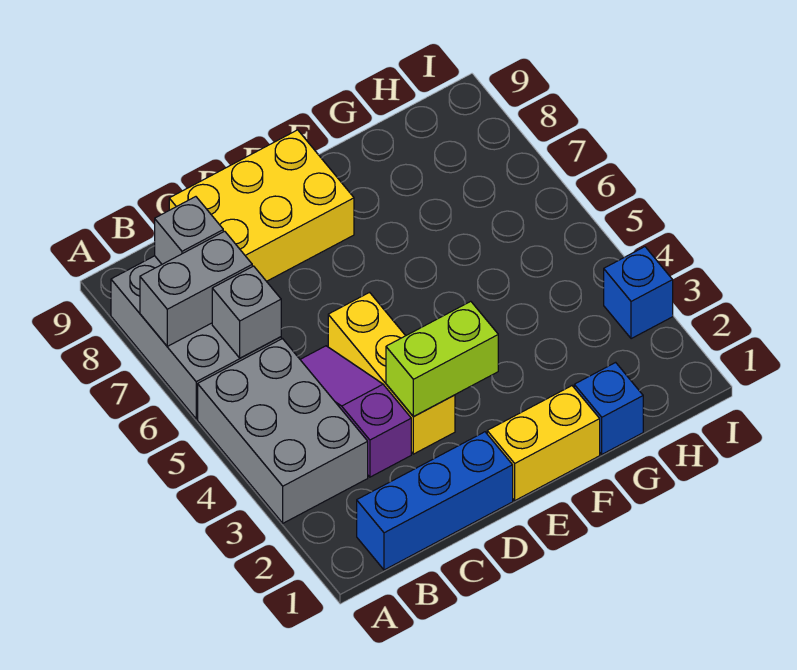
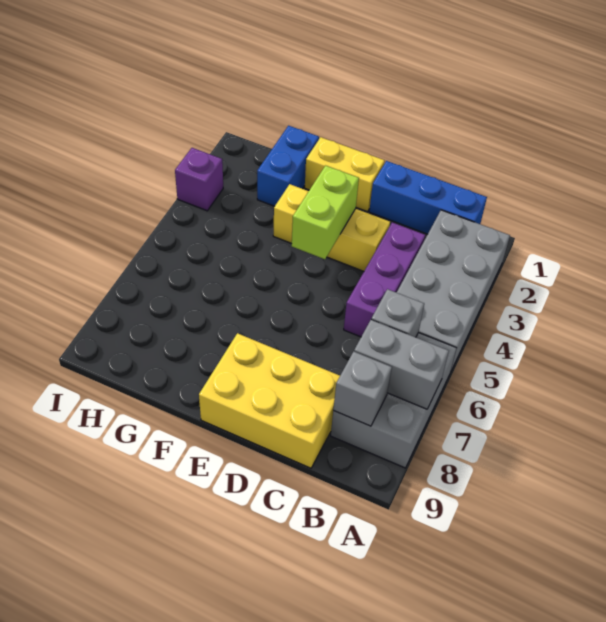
grey brick A3:B5 level 1 -> grey brick A2:B5 level 1
purple slope C3:C5 level 1 top 3 -> purple brick C3:C5 level 1
yellow brick D3:D5 level 1 -> yellow brick D3:F3 level 1
lime brick D3:E3 level 2 -> lime brick E3:E4 level 2
blue brick G1 level 1 -> blue brick G1:G2 level 1
blue brick I3 level 1 -> purple brick I3 level 1

